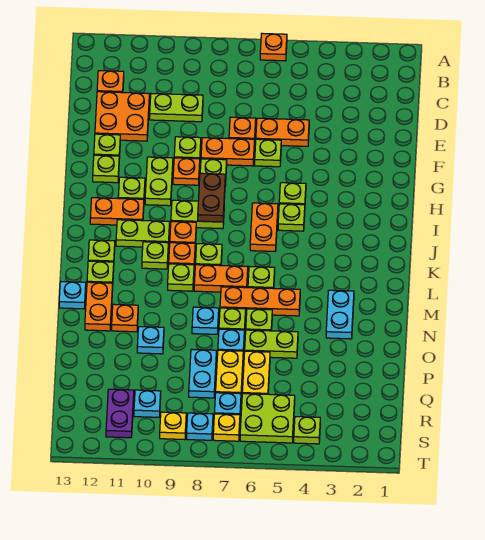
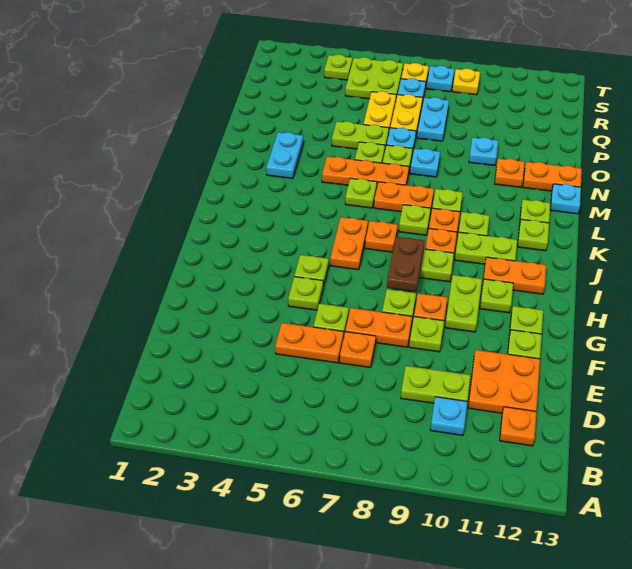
orange plate A6 level 1 -> orange plate J7 level 1
lime plate I5 level 1 -> lime plate G5 level 1
orange plate M12:N12 level 1 -> orange plate N12:N13 level 1
cyan plate R10 level 1 -> cyan plate C10 level 1
purple plate R11:S11 level 1 -> none

